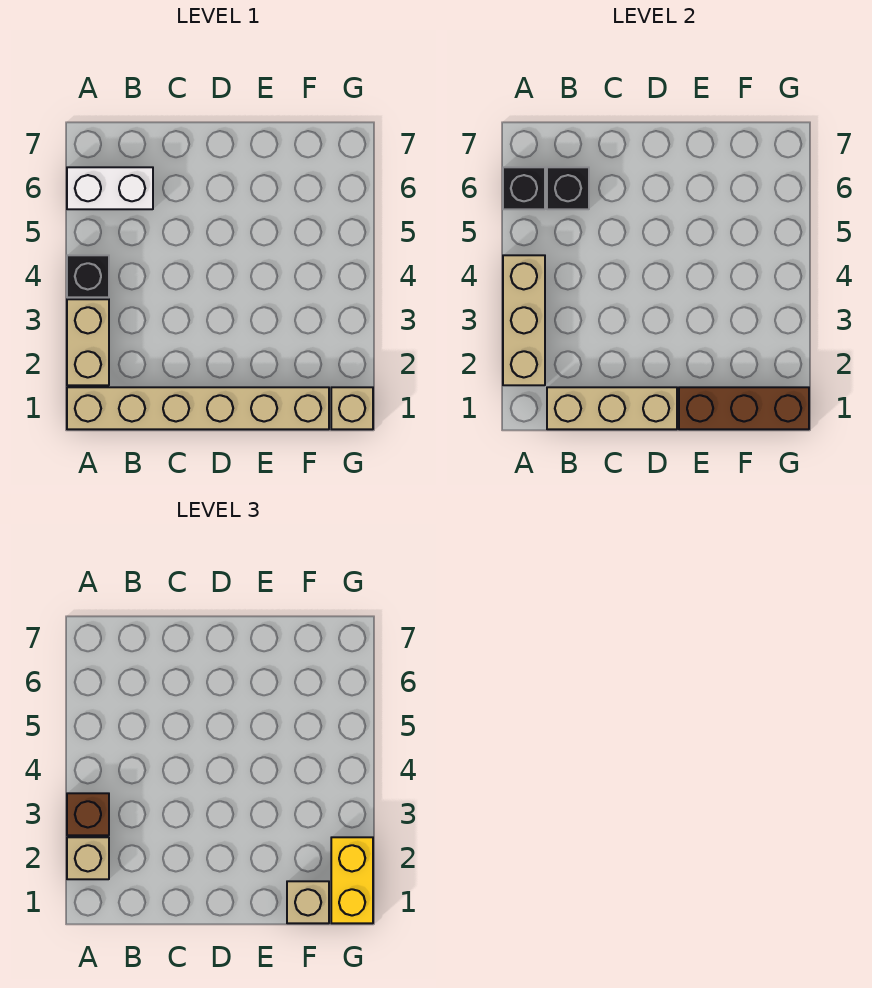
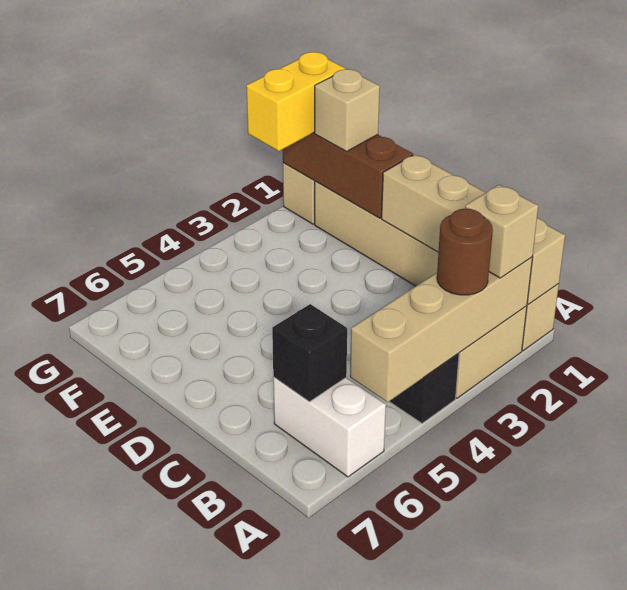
tan brick A2:A4 level 2 -> tan brick A2:A5 level 2
brown brick A3 level 3 -> brown round brick A3 level 3
black brick A6 level 2 -> none
tan brick B1:D1 level 2 -> tan brick A1:D1 level 2

